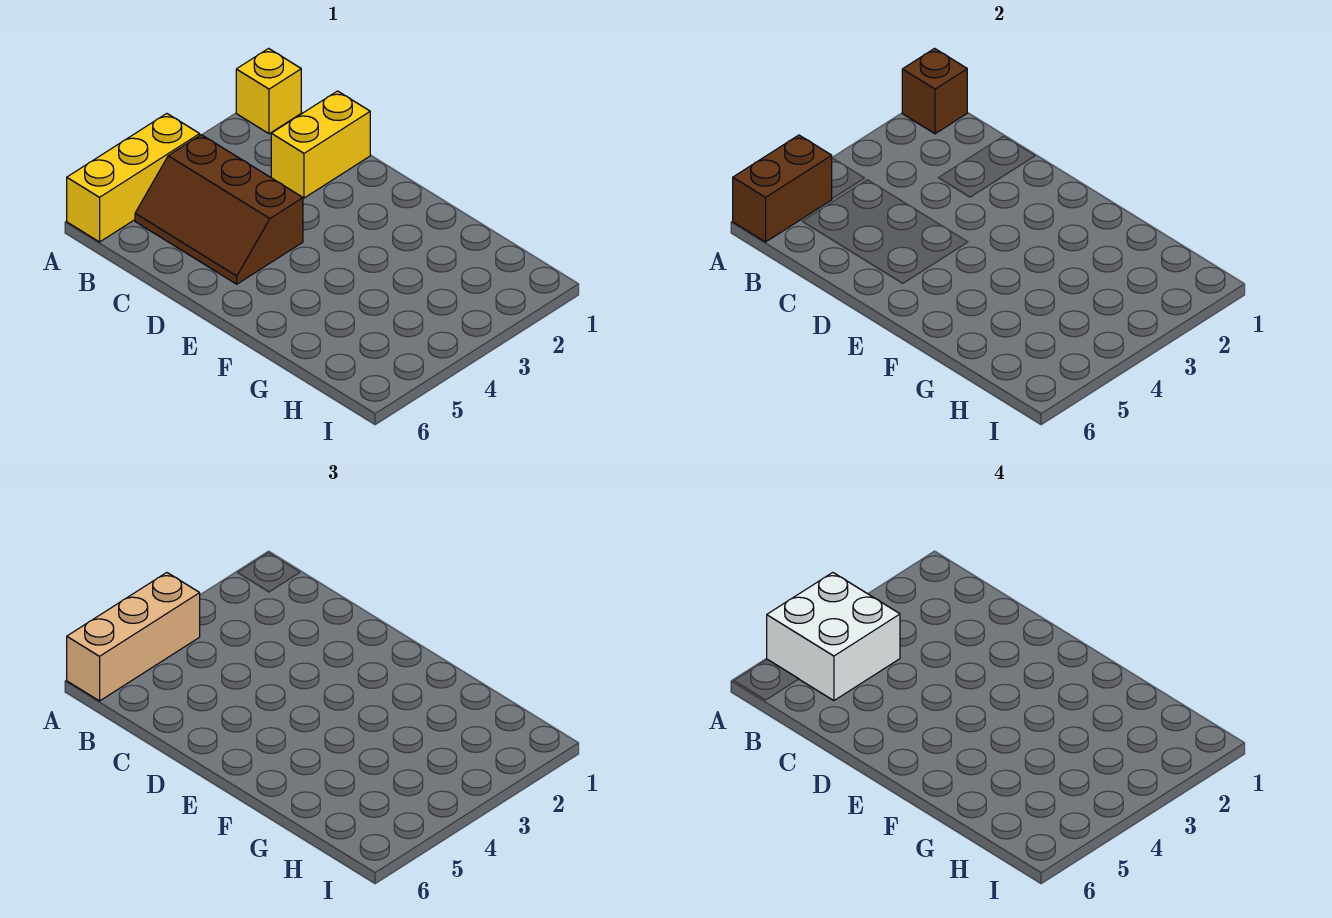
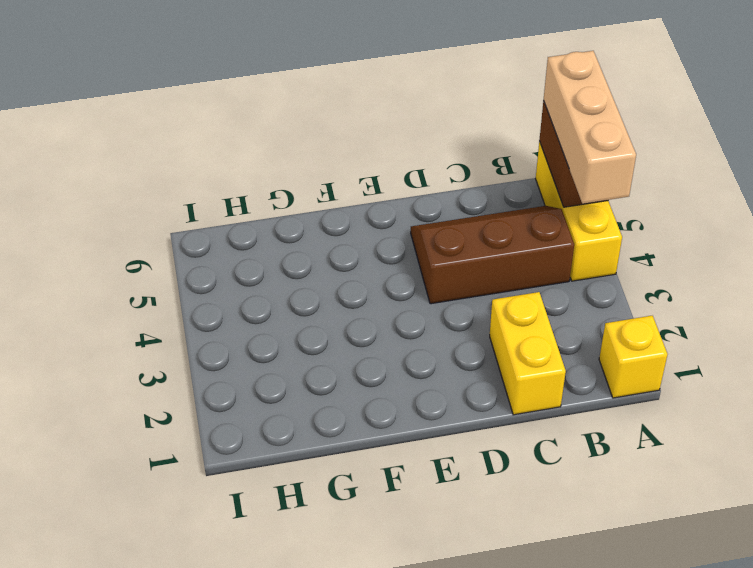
brown brick A1 level 2 -> none
white brick A4:B5 level 4 -> none

